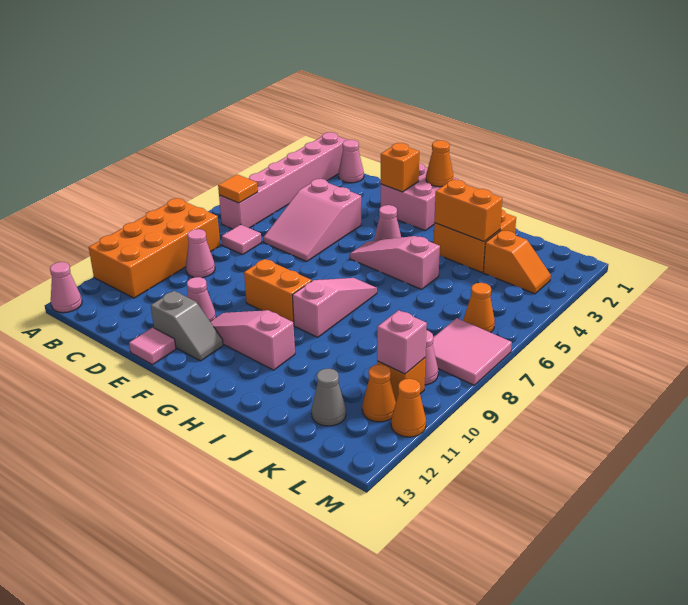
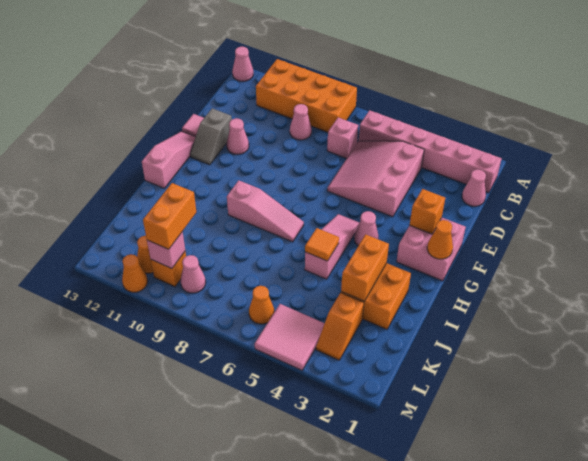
orange tile B6 level 2 -> orange tile I5 level 2
pink tile C7 level 1 -> pink brick C7 level 1
pink slope D4:E6 level 1 top 4 -> pink slope C4:E6 level 1 top 4
orange brick F9:G9 level 1 -> orange brick K10:L10 level 3
pink slope F11:H11 level 1 top H -> pink slope F13:H13 level 1 top H
grey cone K12 level 1 -> none
pink tile L7:M8 level 1 -> pink tile L4:M5 level 1

